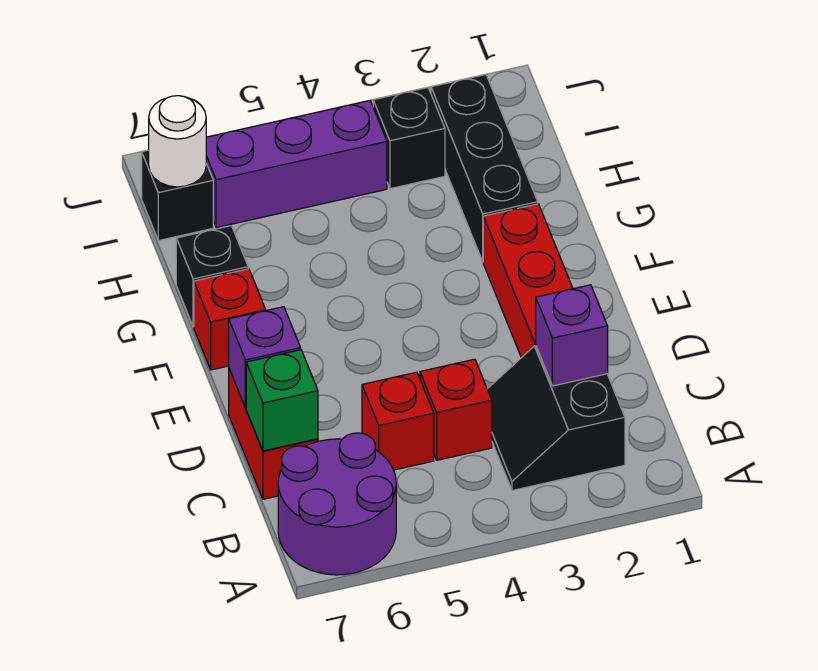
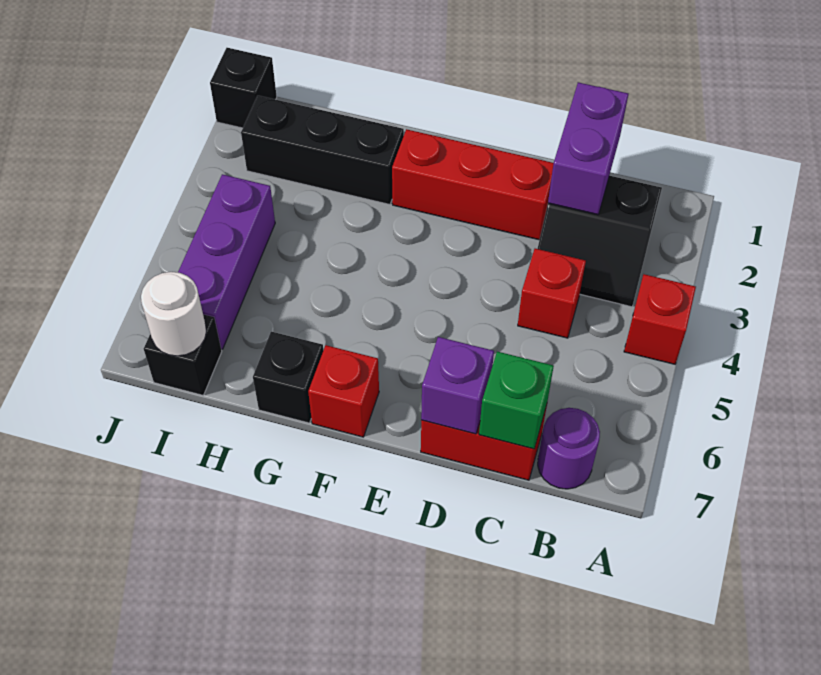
purple round brick A6:B7 level 1 -> purple round brick B7 level 1
purple brick C2 level 2 -> purple brick C1:C2 level 2
red brick C5 level 1 -> red brick A4 level 1
black brick I3 level 1 -> black brick J1 level 1

